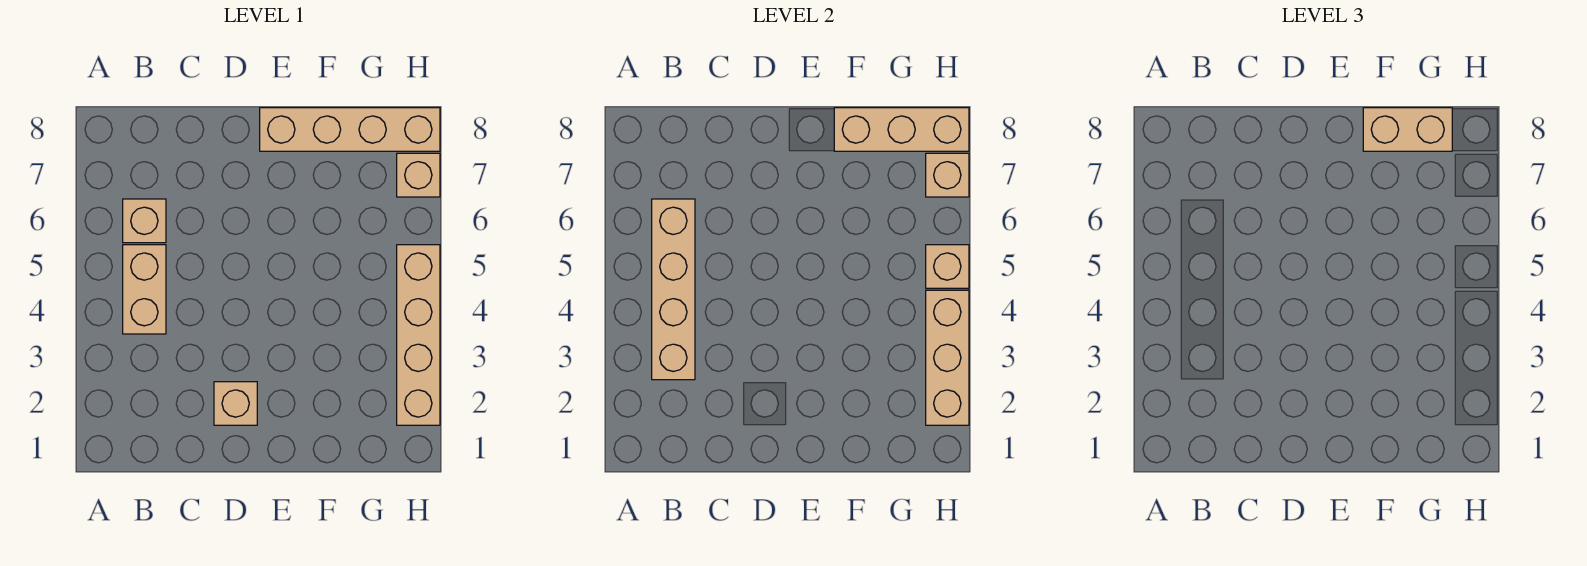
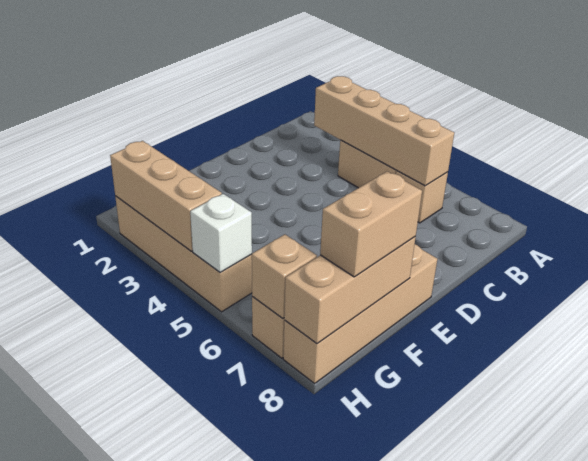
tan brick D2 level 1 -> none
tan brick H5 level 2 -> white brick H5 level 2

